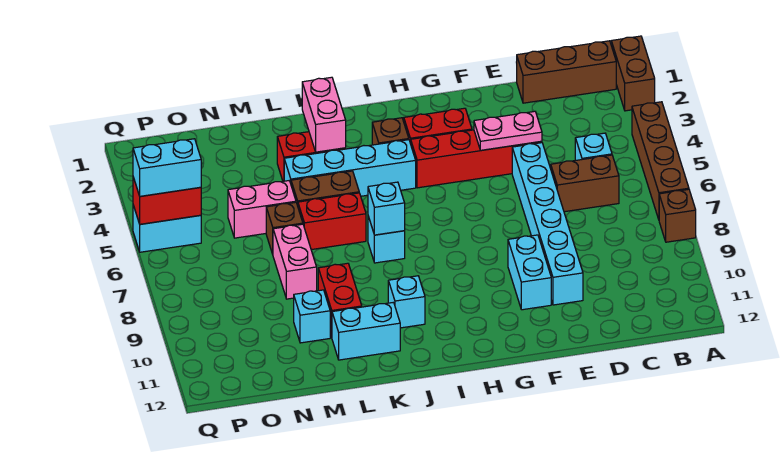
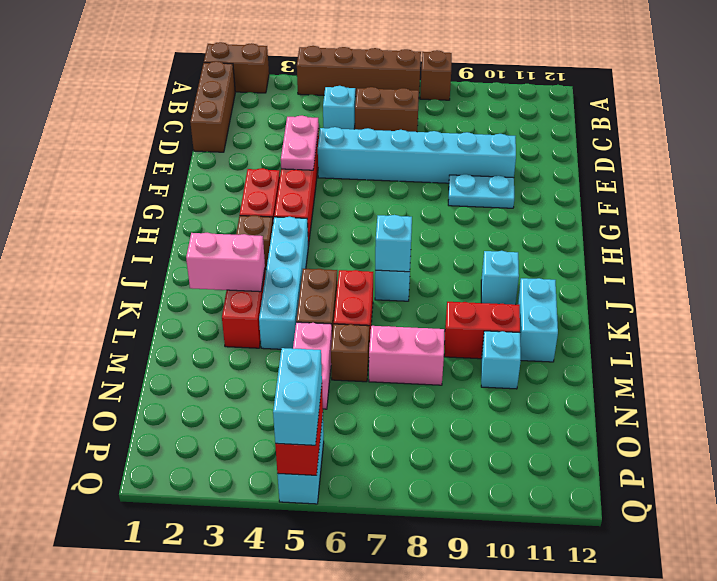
brown brick C6:D6 level 1 -> brown brick C6:C7 level 1
cyan brick F9:F10 level 1 -> cyan plate F9:F10 level 1

